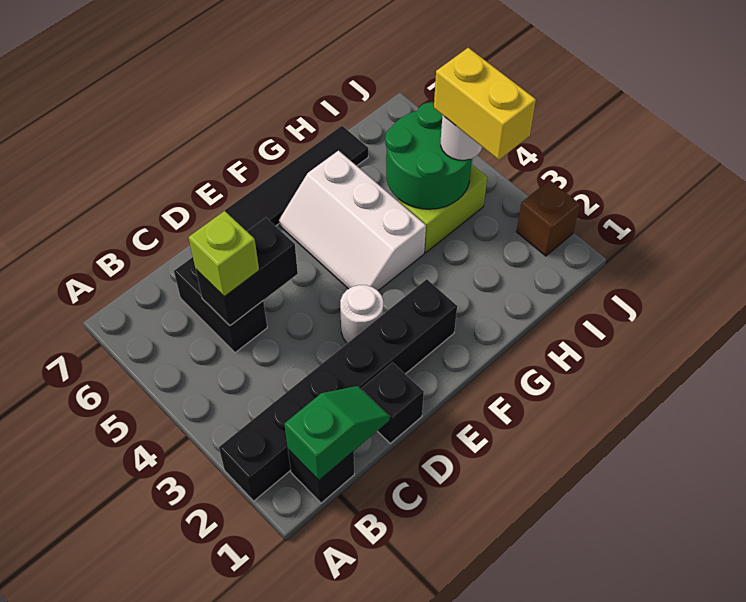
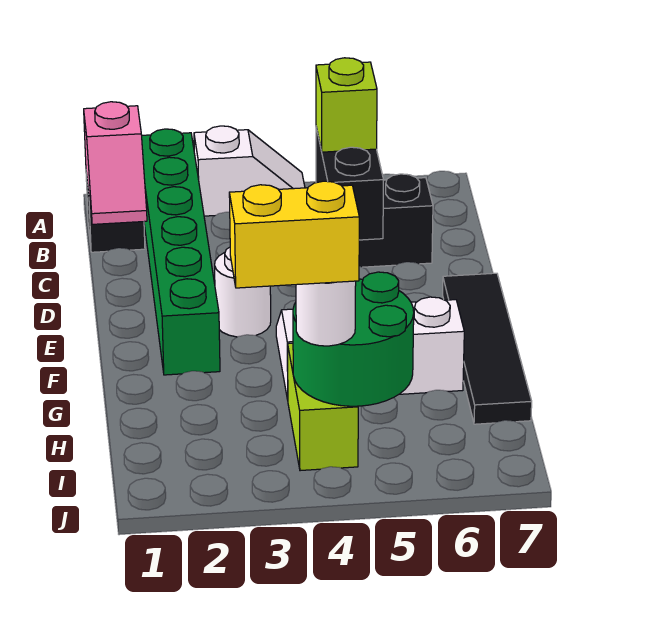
black brick A2:F2 level 1 -> green brick A2:F2 level 1
none -> white slope A3:A4 level 1 top 3
green slope B1:C1 level 2 top B -> pink slope B1:C1 level 2 top B
black brick D1 level 1 -> none
brown brick J2 level 1 -> none

